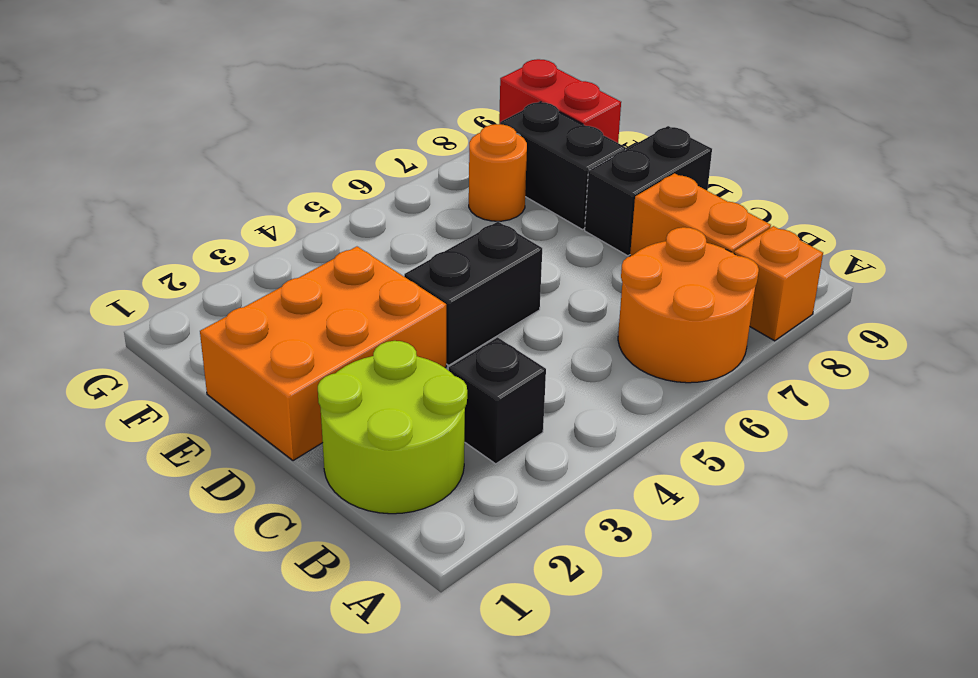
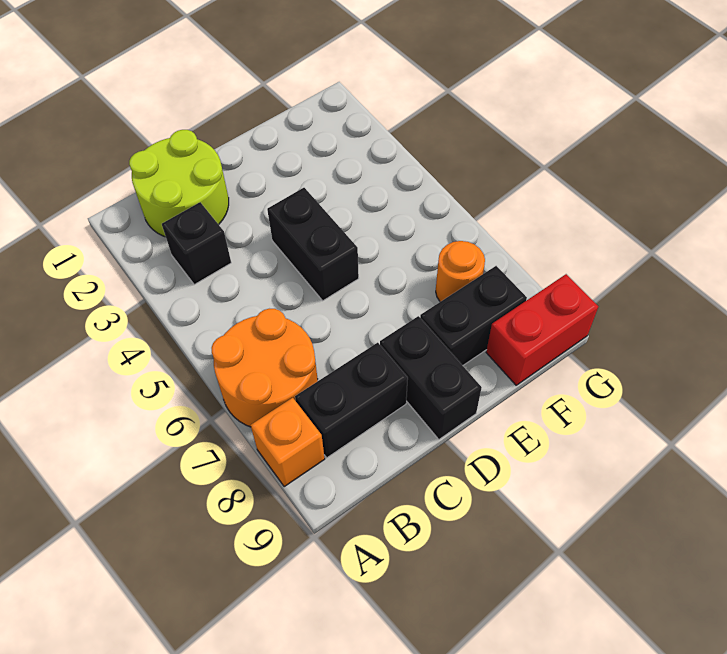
orange brick B8:C8 level 1 -> black brick B8:C8 level 1
orange brick D1:E3 level 1 -> none

